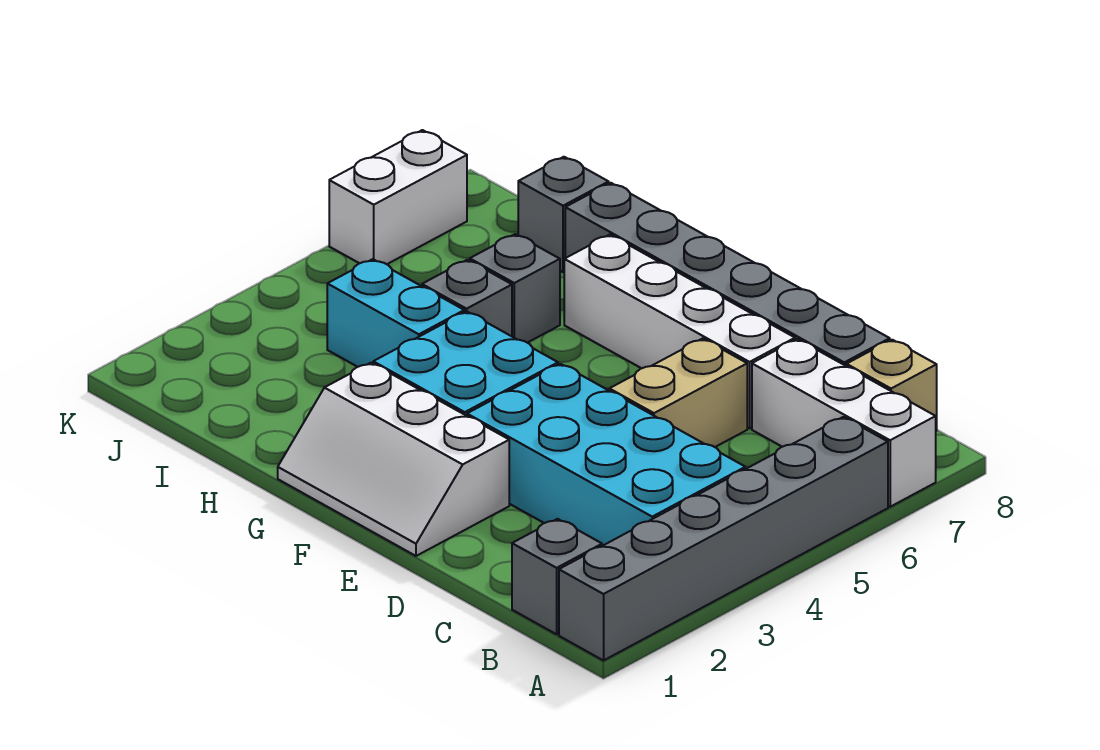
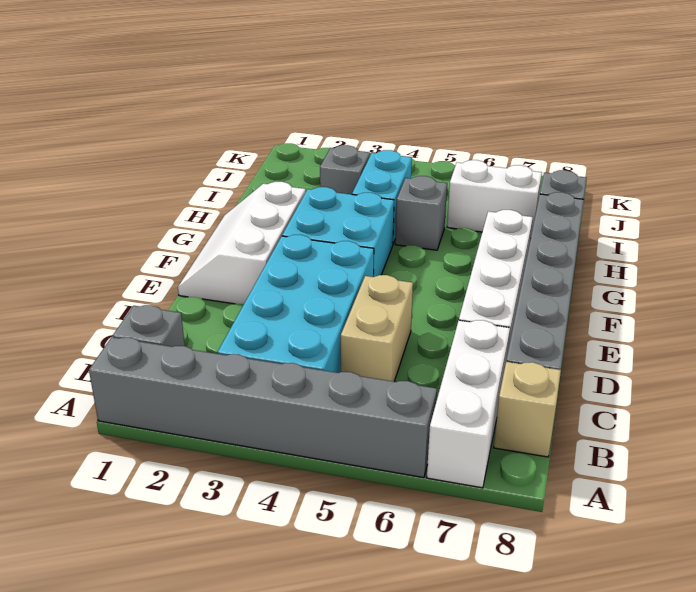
tan brick D5:D6 level 1 -> tan brick C5:D5 level 1
grey brick H6 level 1 -> grey brick I3 level 1
white brick K6:K7 level 1 -> white brick I6:I7 level 1

